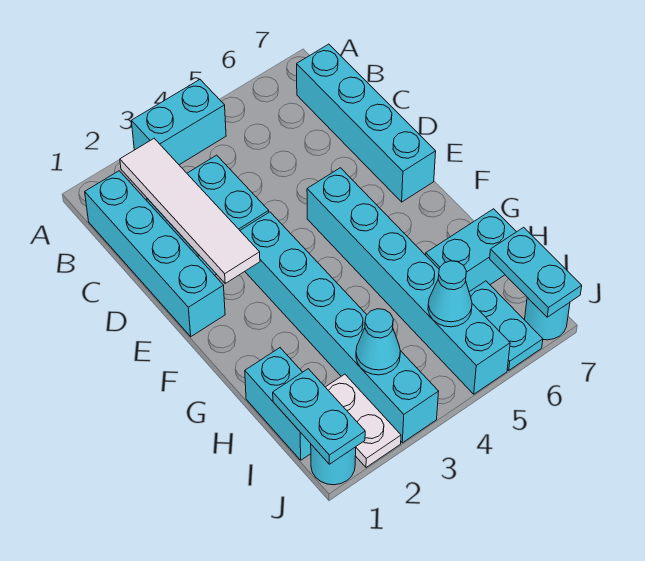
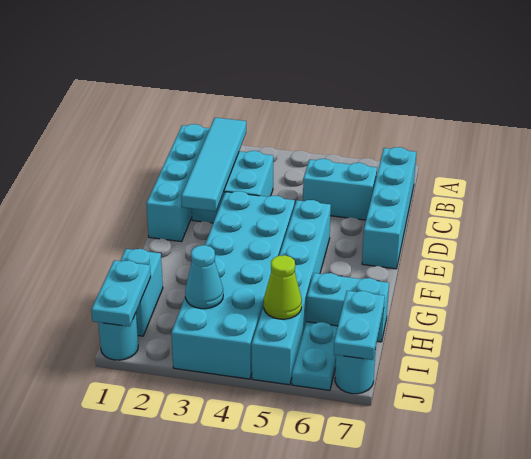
cyan brick A3:A4 level 1 -> cyan brick C5:C6 level 1
white tile B2:E2 level 2 -> cyan tile B2:E2 level 2
cyan brick E3:J3 level 1 -> cyan brick E3:J4 level 1
white plate I2:J2 level 1 -> none
cyan cone I5 level 2 -> lime cone I5 level 2

